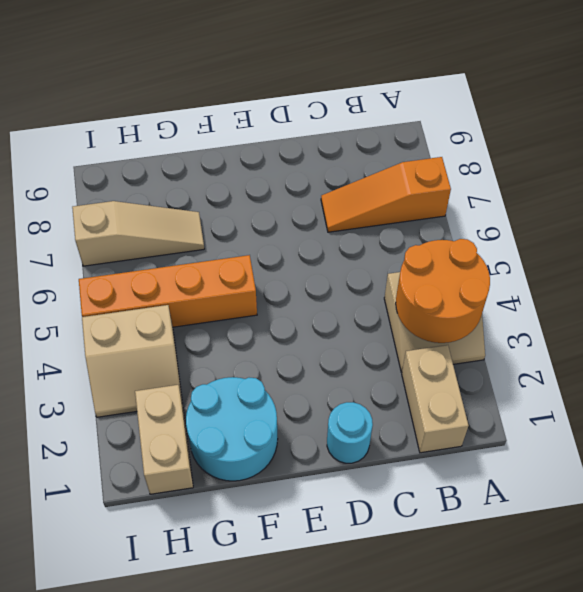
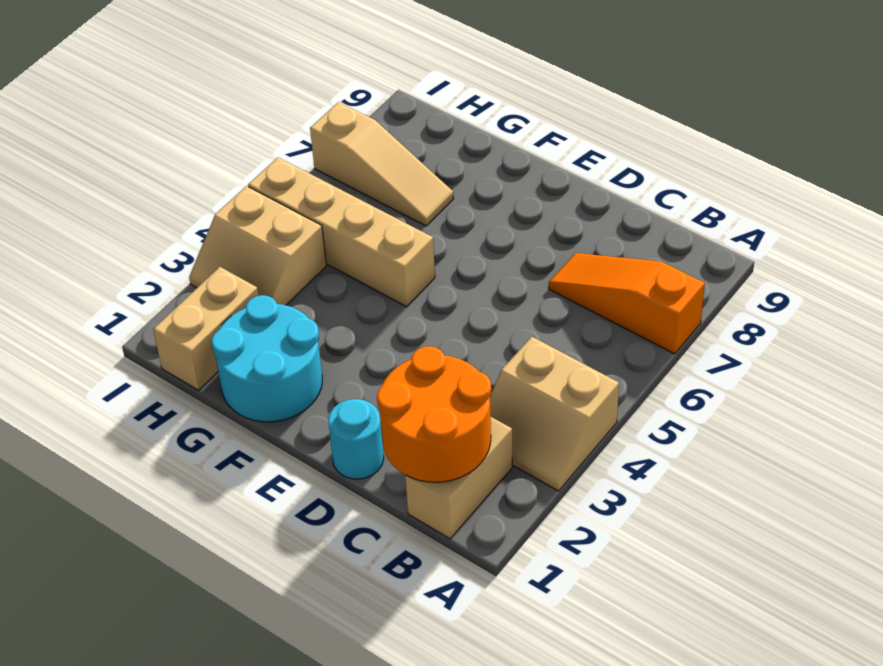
orange round brick A3:B4 level 2 -> orange round brick B1:C2 level 2
orange brick F5:I5 level 1 -> tan brick F5:I5 level 1

